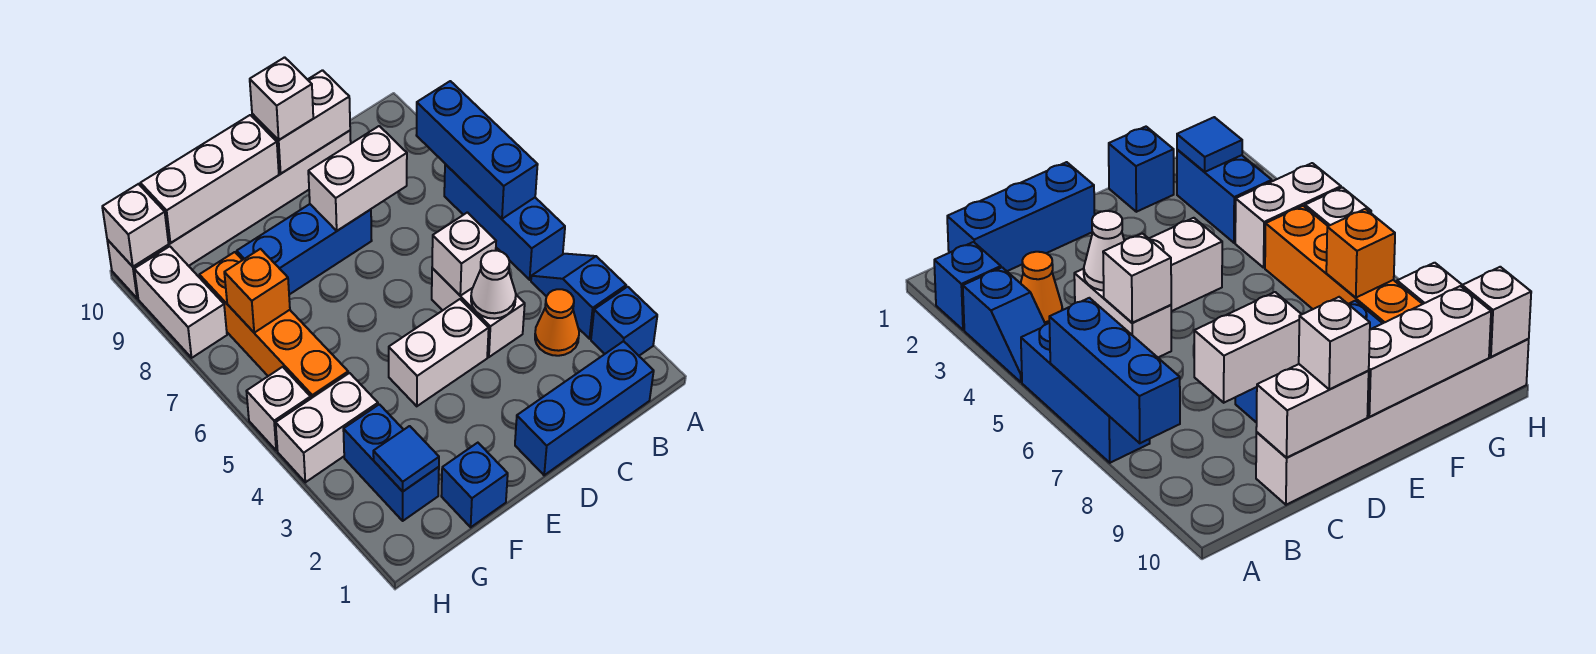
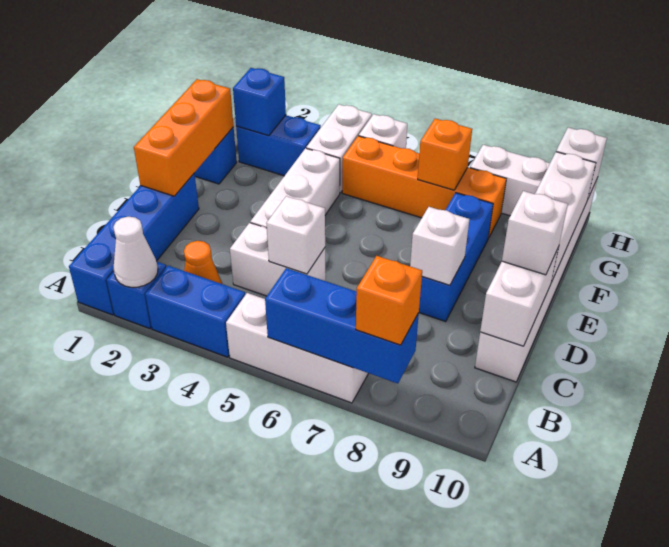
blue slope A3:A4 level 1 top 3 -> blue brick A3:A4 level 1
blue brick A5:A7 level 1 -> white brick A5:A7 level 1
none -> orange brick A8 level 3
blue brick B1:D1 level 1 -> blue brick A1:D1 level 1
white cone C4 level 2 -> white cone A2 level 2
white brick C8:D8 level 2 -> white brick D8 level 2
none -> orange brick D1:F1 level 2
white brick D4:E4 level 1 -> white brick D4:F4 level 1
blue tile G2 level 2 -> blue brick G2 level 2

